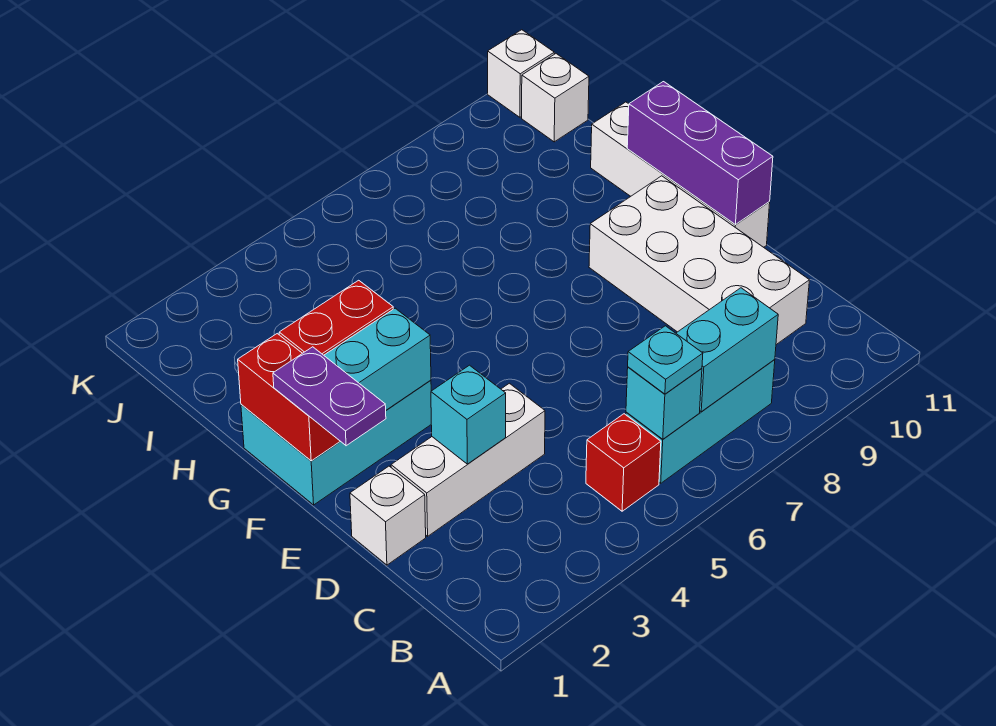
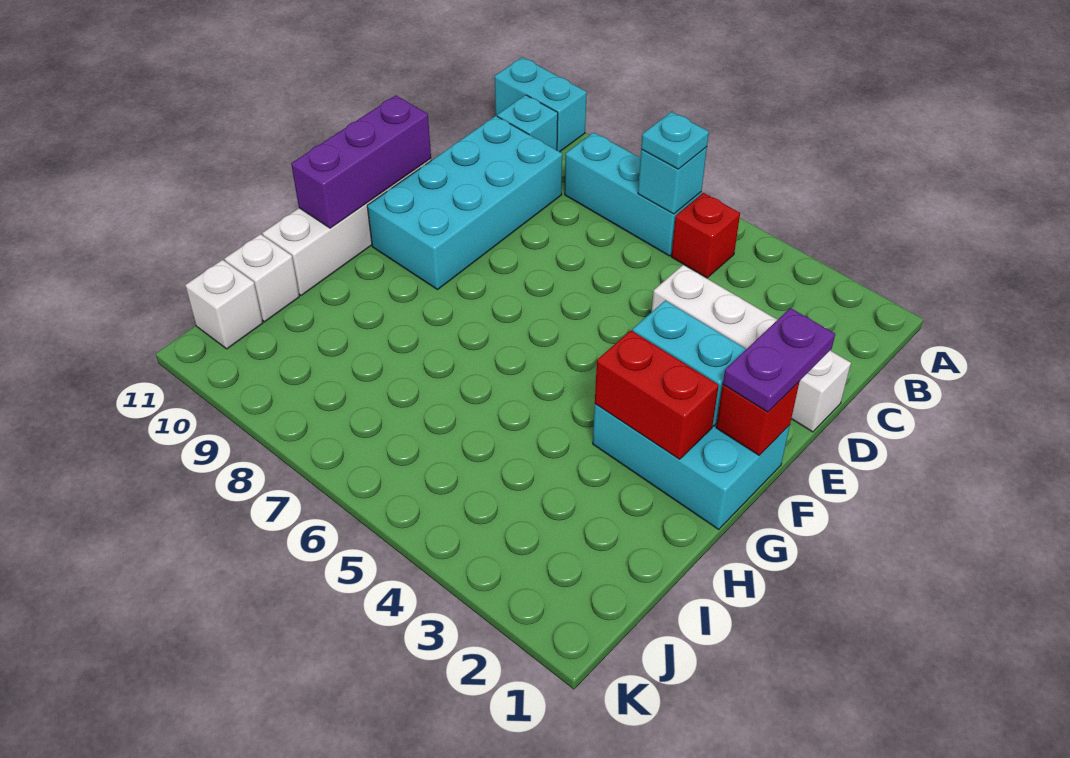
cyan brick B7:B8 level 2 -> cyan brick A10:A11 level 1
white brick C9:F10 level 1 -> cyan brick C9:F10 level 1
cyan brick D3 level 2 -> cyan brick B10 level 1
red brick F1:G1 level 2 -> red brick F1 level 2
white brick K11 level 1 -> white brick I11 level 1

